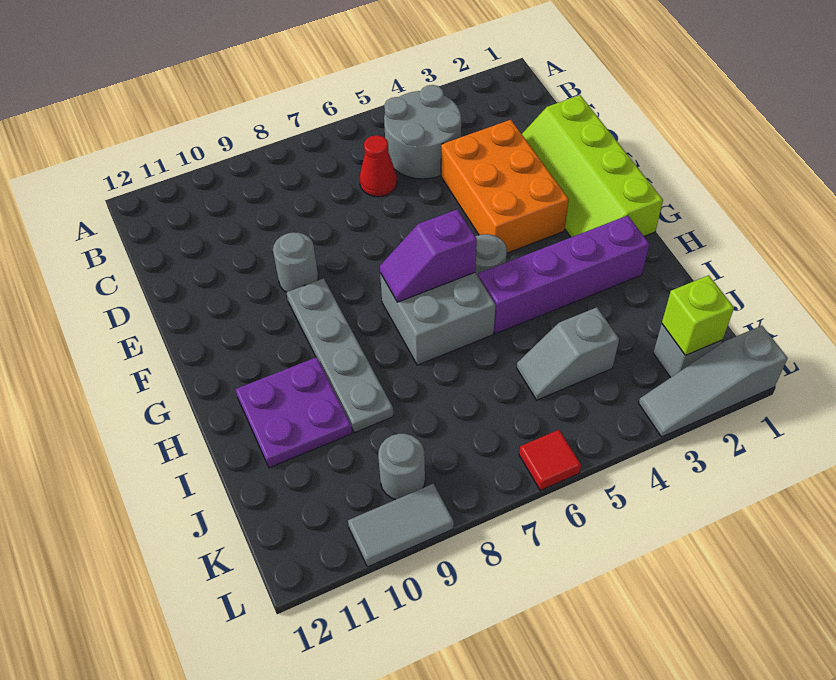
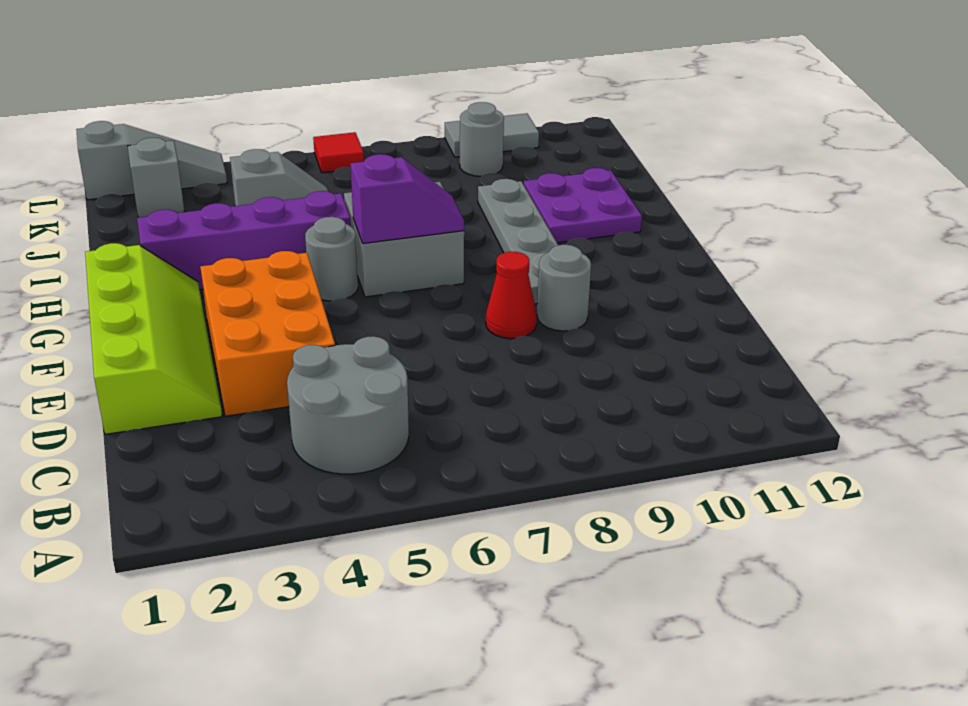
red cone C6 level 1 -> red cone E8 level 1
lime brick K2 level 2 -> none

